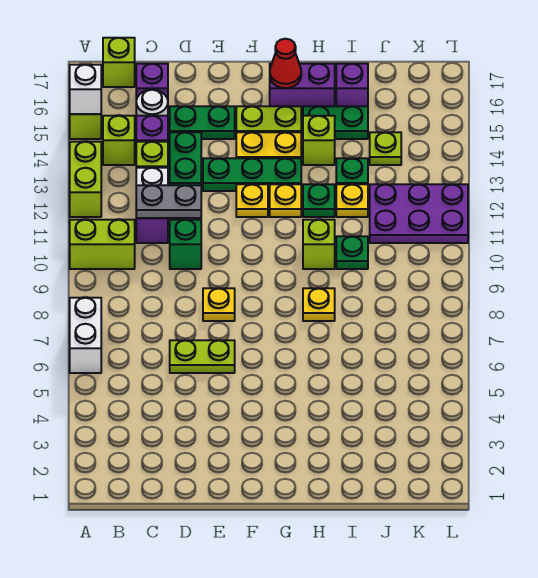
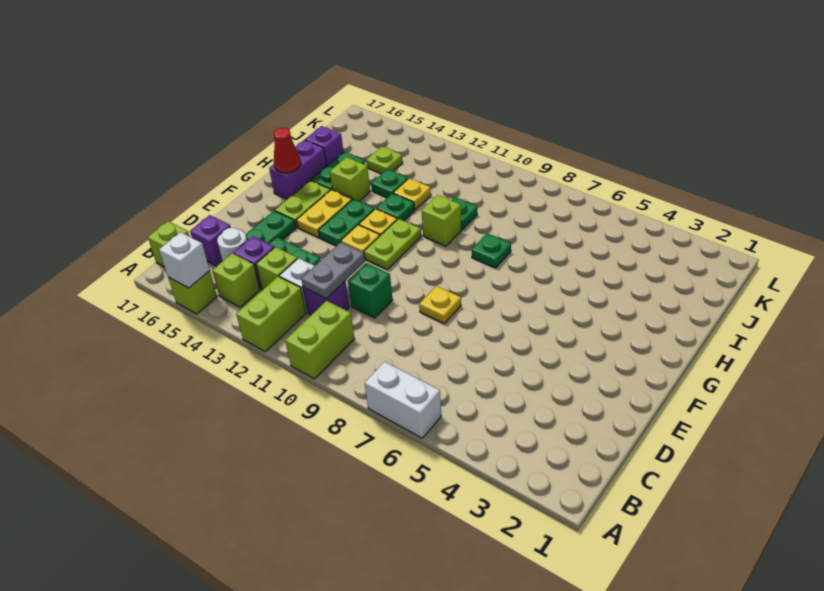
lime brick A12:A13 level 1 -> lime brick A12:B12 level 1
lime plate D6:E6 level 1 -> lime plate F11:G11 level 1
green plate E13:G13 level 1 -> green plate F13:G13 level 1
yellow plate H8 level 1 -> green plate H8 level 1
purple plate J11:L12 level 1 -> none

